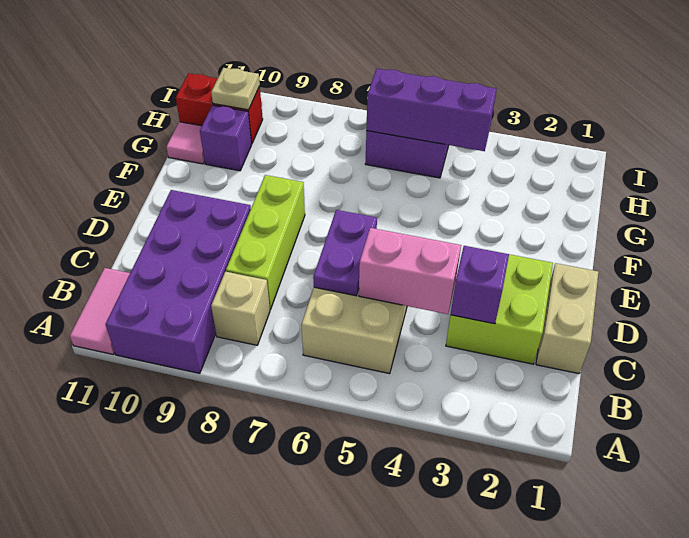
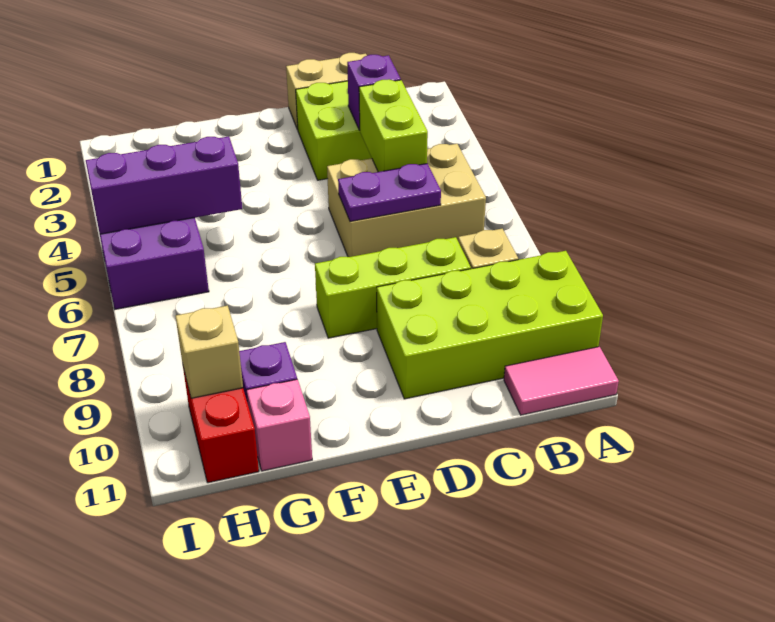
purple brick A9:D10 level 1 -> lime brick A9:D10 level 1
pink brick C4:C5 level 2 -> lime brick C4:C5 level 2
pink tile G11 level 1 -> pink brick G11 level 1
purple brick H4:H6 level 2 -> purple brick G5:I5 level 2
tan plate H10 level 2 -> tan brick H10 level 2

